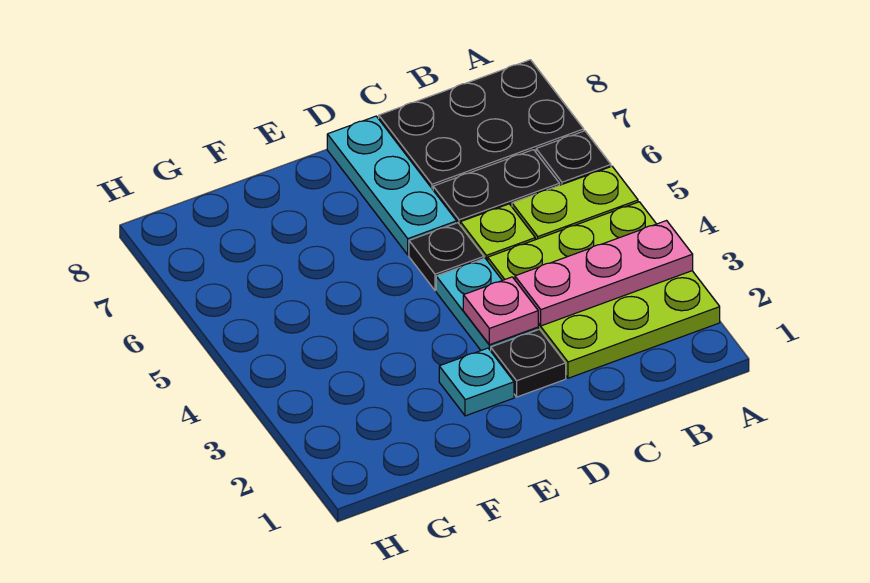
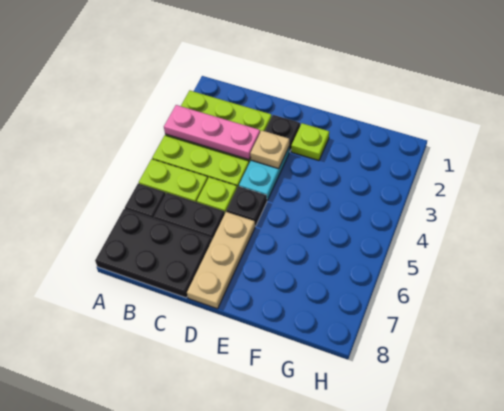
pink plate D3 level 2 -> tan plate D3 level 2
cyan plate D6:D8 level 1 -> tan plate D6:D8 level 1
cyan plate E2 level 1 -> lime plate E2 level 1

